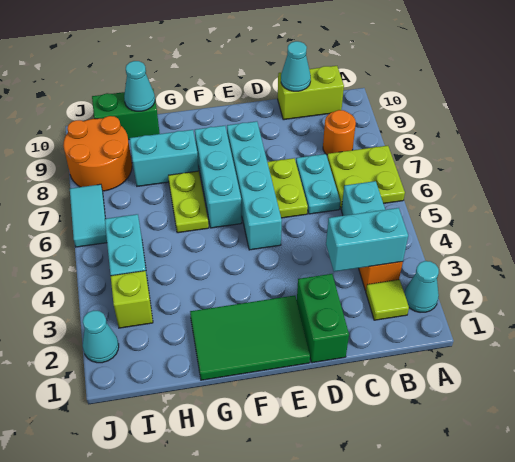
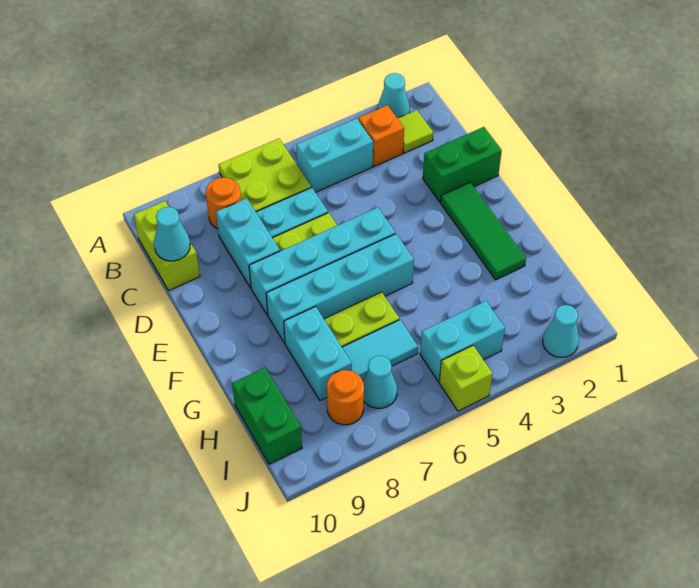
cyan brick B3:C3 level 2 -> cyan brick C8:D8 level 1
green tile E1:G2 level 1 -> green tile E2:G2 level 1
cyan brick F6:F8 level 1 -> cyan brick F5:F8 level 1
cyan cone H10 level 2 -> cyan cone I7 level 1
lime brick I3 level 1 -> lime brick J5 level 1
orange round brick I8:J9 level 1 -> orange round brick I8 level 1
cyan tile J6:J7 level 1 -> cyan tile H6:H7 level 1

